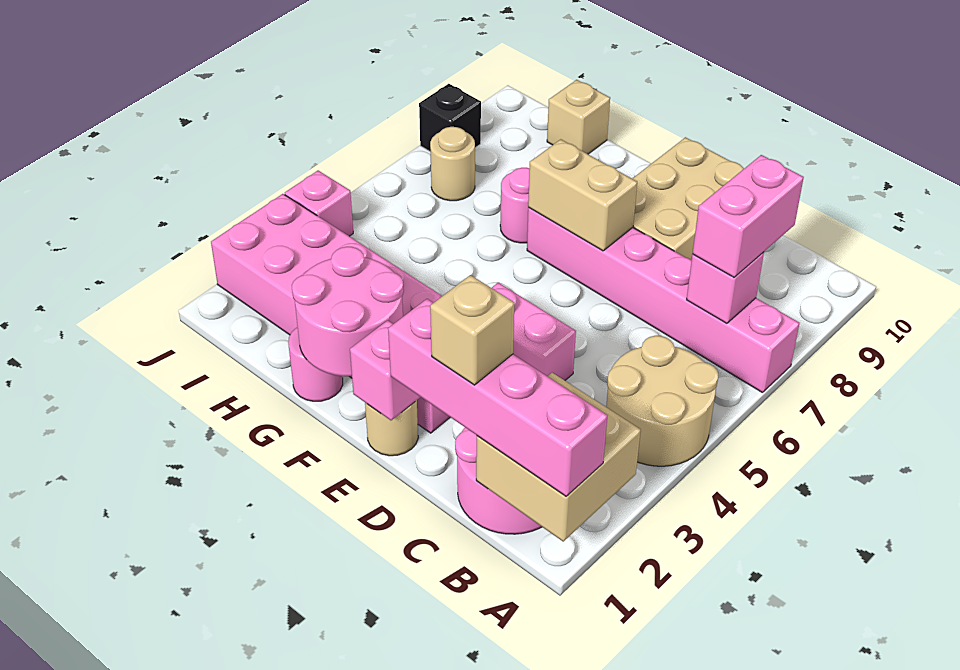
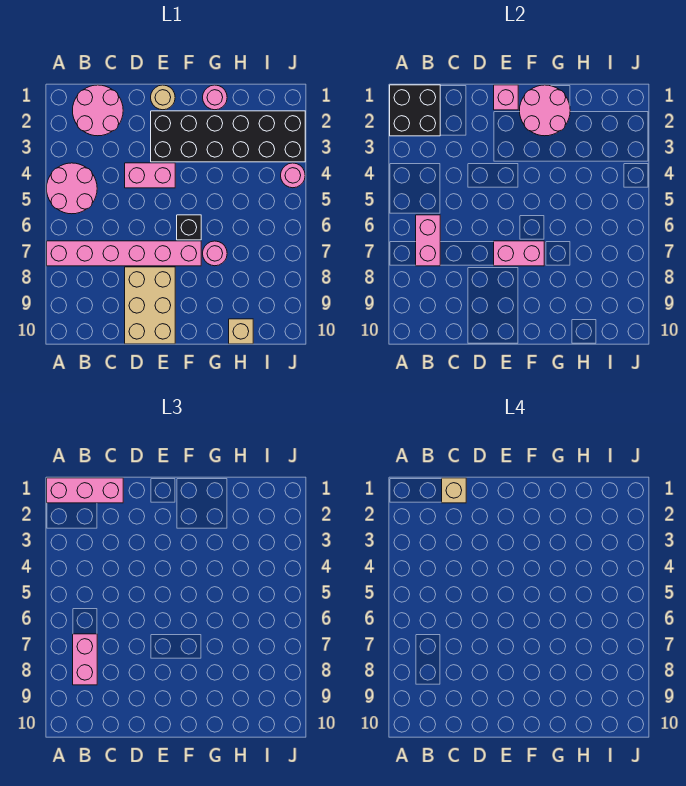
tan brick A1:B2 level 2 -> black brick A1:B2 level 2
pink brick A1:D1 level 3 -> pink brick A1:C1 level 3
tan round brick A4:B5 level 1 -> pink round brick A4:B5 level 1
pink brick B7 level 2 -> pink brick B6:B7 level 2
pink brick E2:J3 level 1 -> black brick E2:J3 level 1
tan brick E7:F7 level 2 -> pink brick E7:F7 level 2
tan round brick I7 level 1 -> none
pink brick J4 level 1 -> pink round brick J4 level 1
black brick J8 level 1 -> black brick F6 level 1

